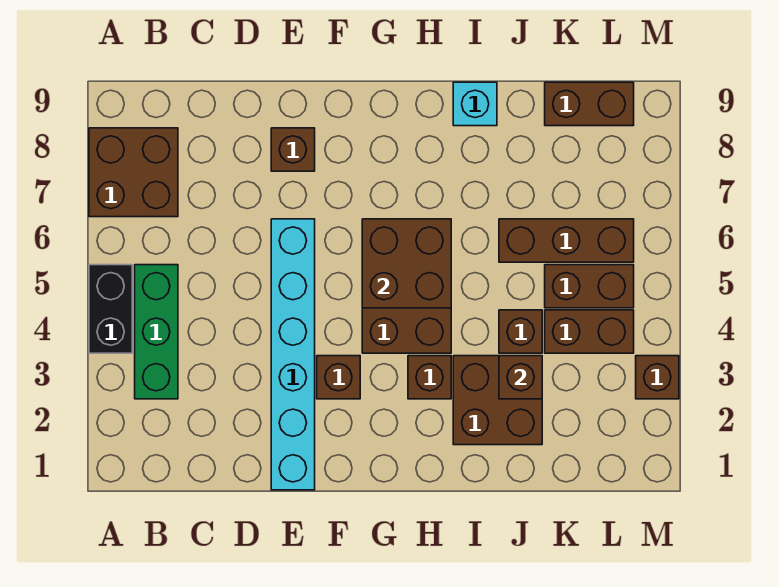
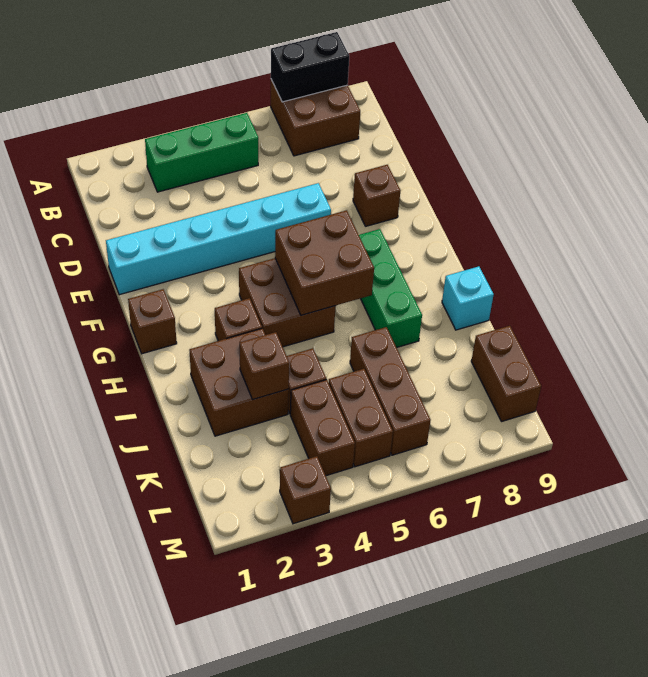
black brick A4:A5 level 1 -> black brick A7:A8 level 2
brown brick F3 level 1 -> brown brick G1 level 1
none -> green brick G7:I7 level 1

